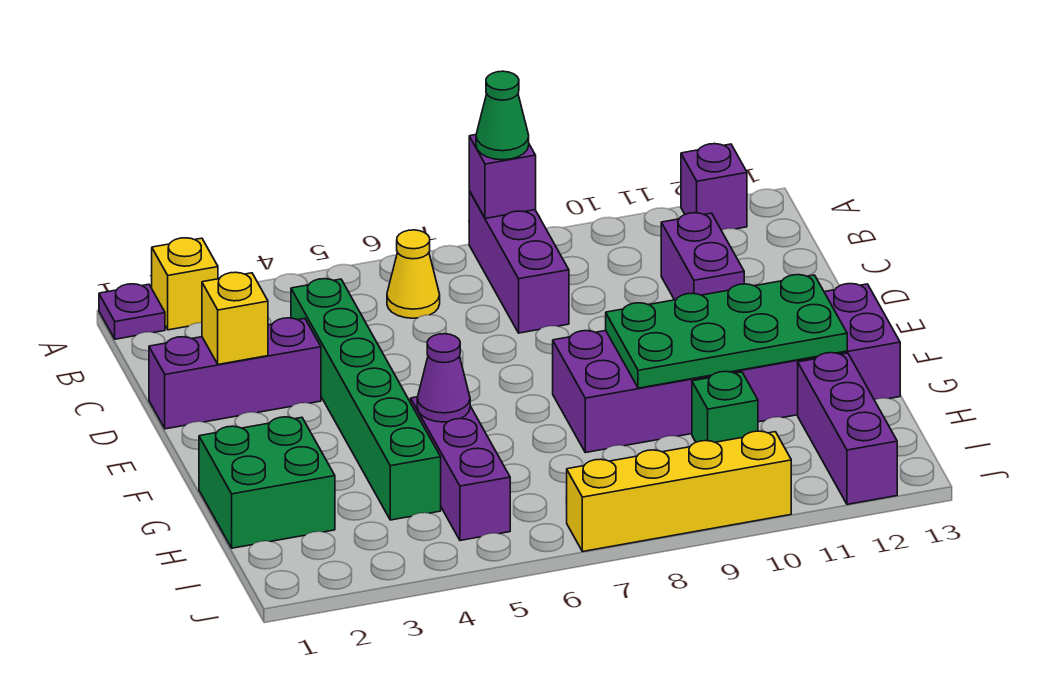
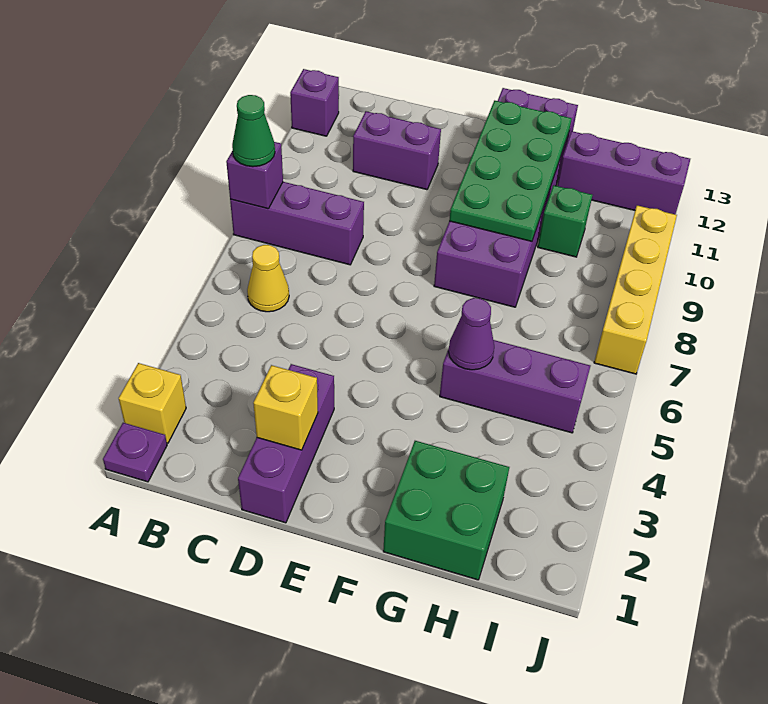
green brick C4:H4 level 1 -> none

